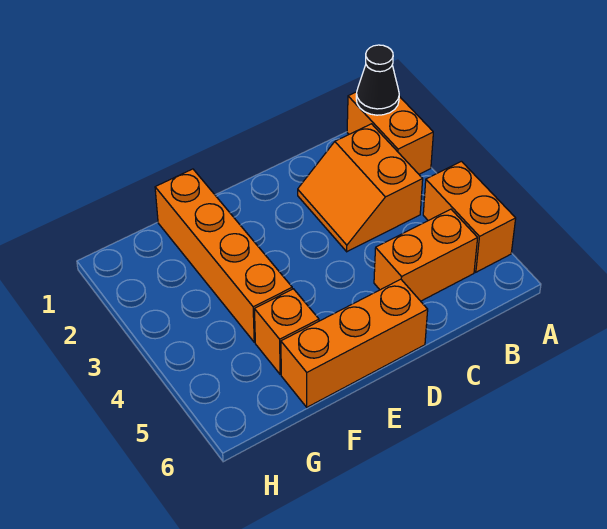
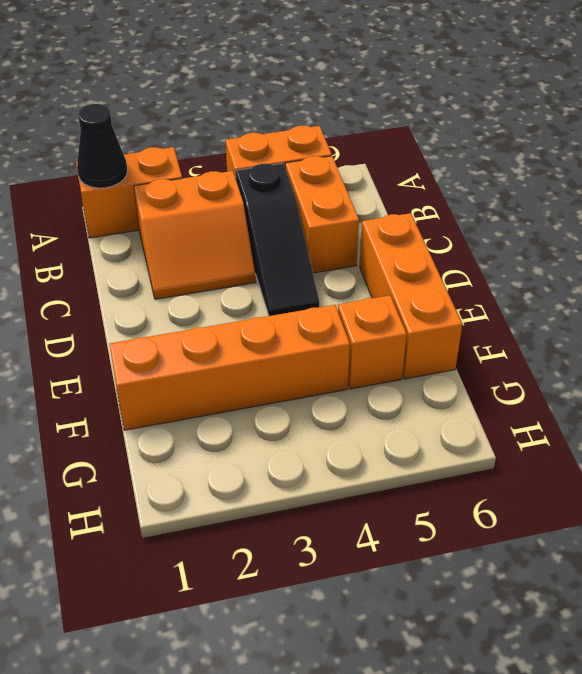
none -> black slope B4:D4 level 1 top B

